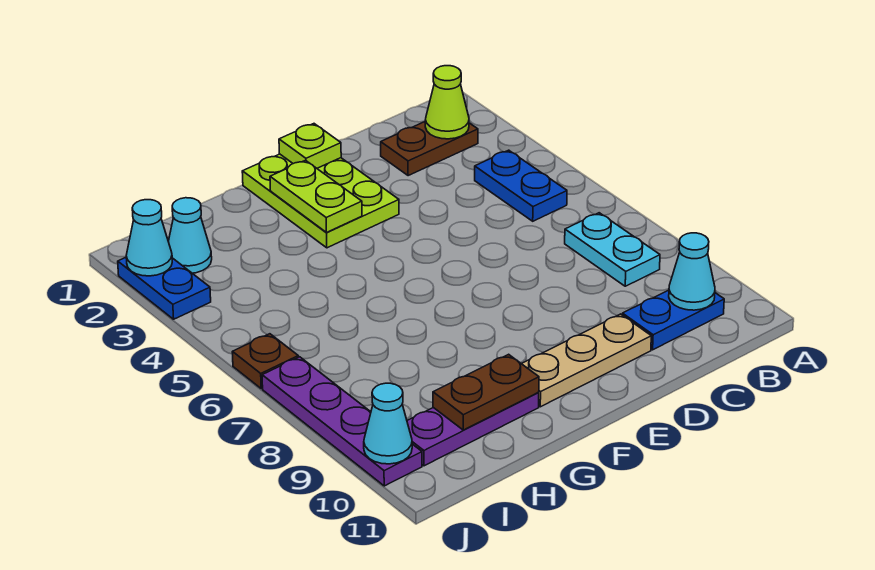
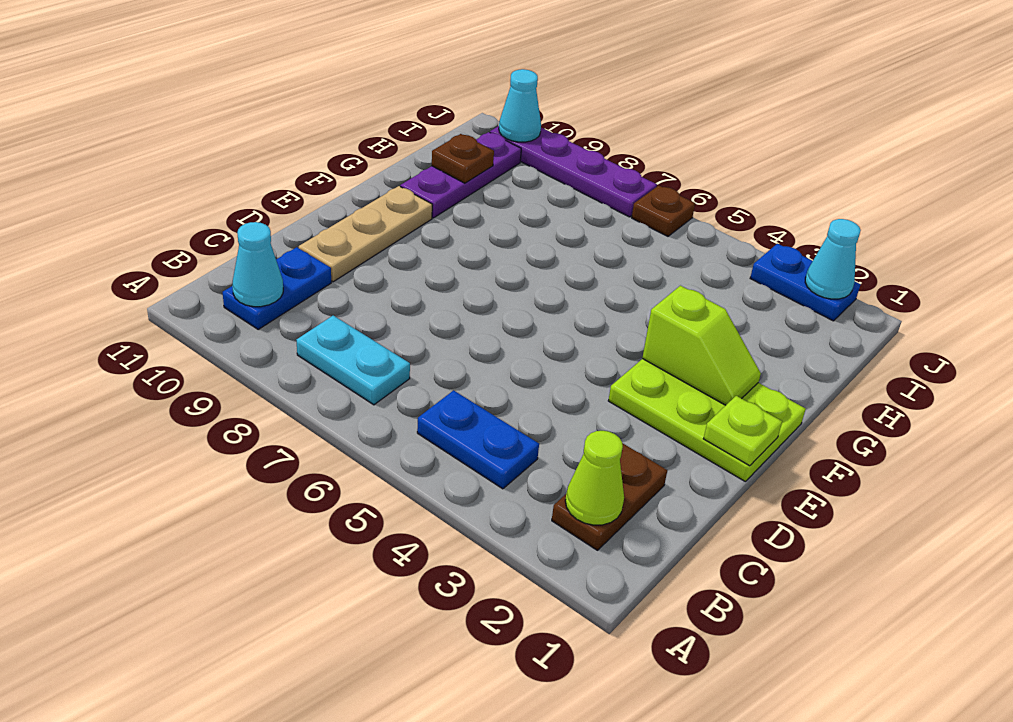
lime plate F2:F3 level 2 -> lime slope F2:F3 level 2 top 3
brown plate G10:H10 level 2 -> brown plate H10 level 2
cyan cone I2 level 1 -> none

